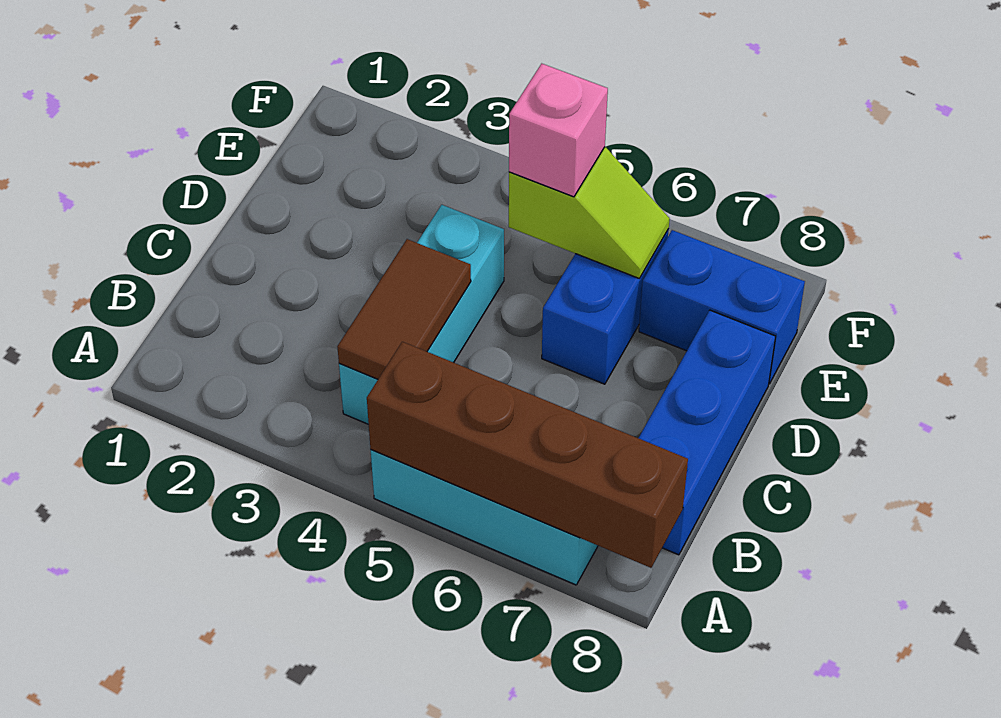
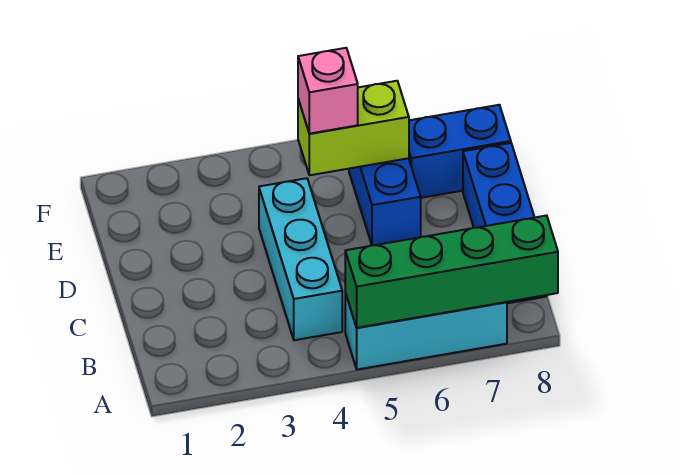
brown brick A5:A8 level 2 -> green brick A5:A8 level 2
brown tile B4:C4 level 2 -> none
lime slope E5:E6 level 2 top 5 -> lime brick E5:E6 level 2

